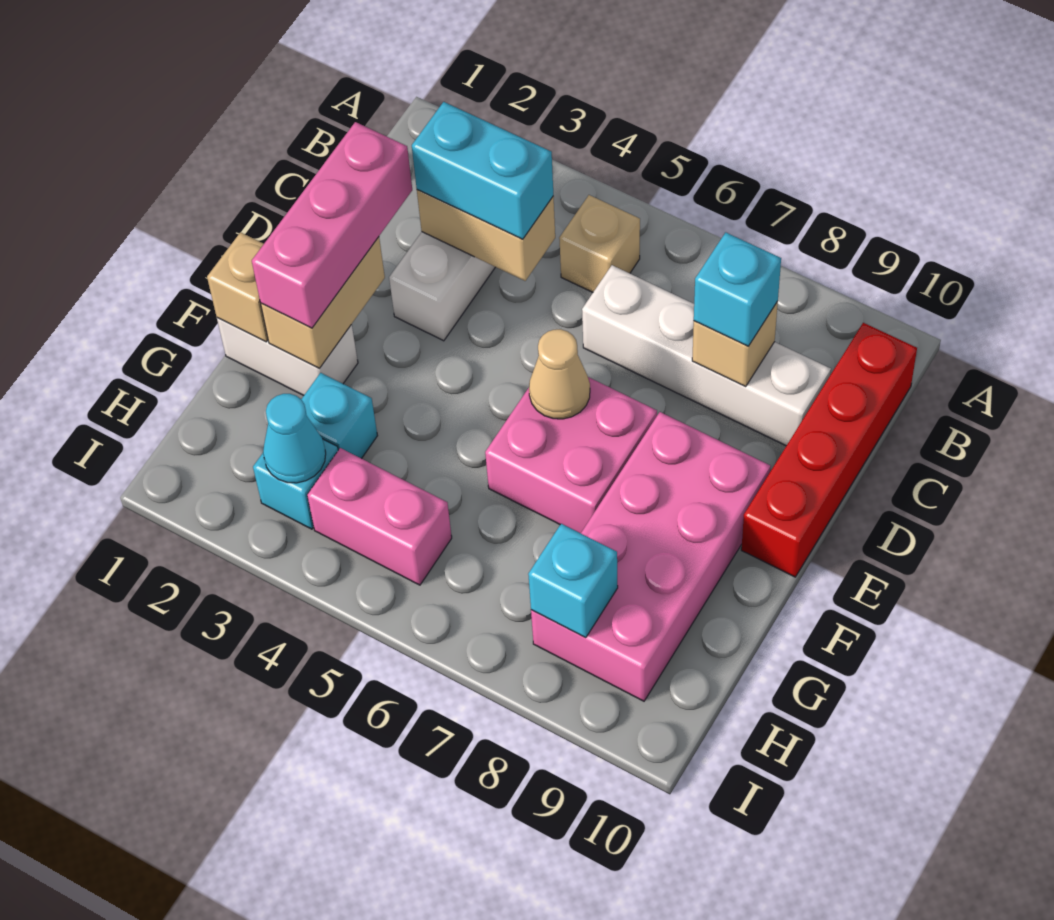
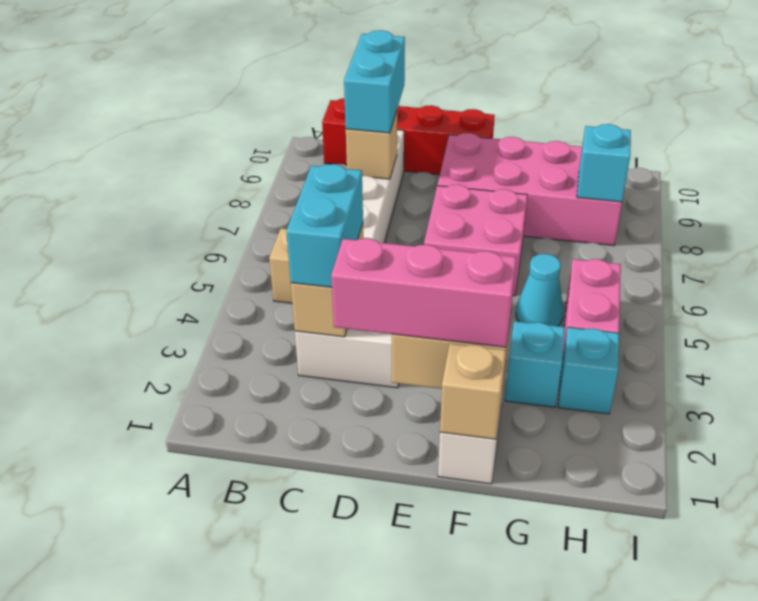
cyan brick C8 level 3 -> cyan brick C8:C9 level 3
tan cone E6 level 2 -> none
cyan cone H3 level 2 -> cyan cone G5 level 1

